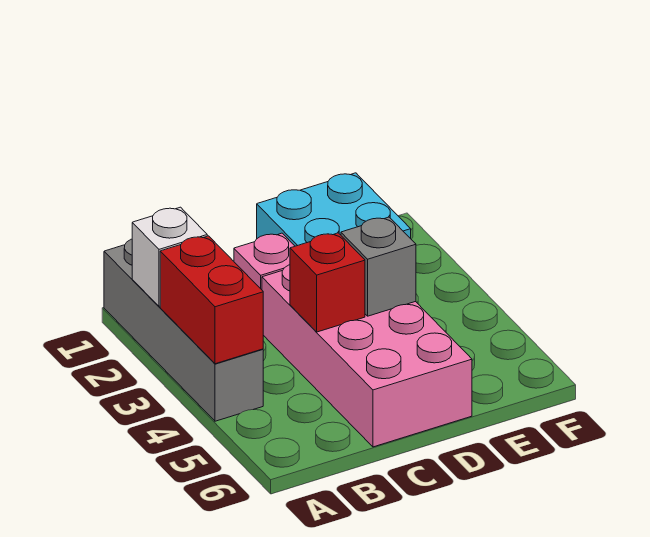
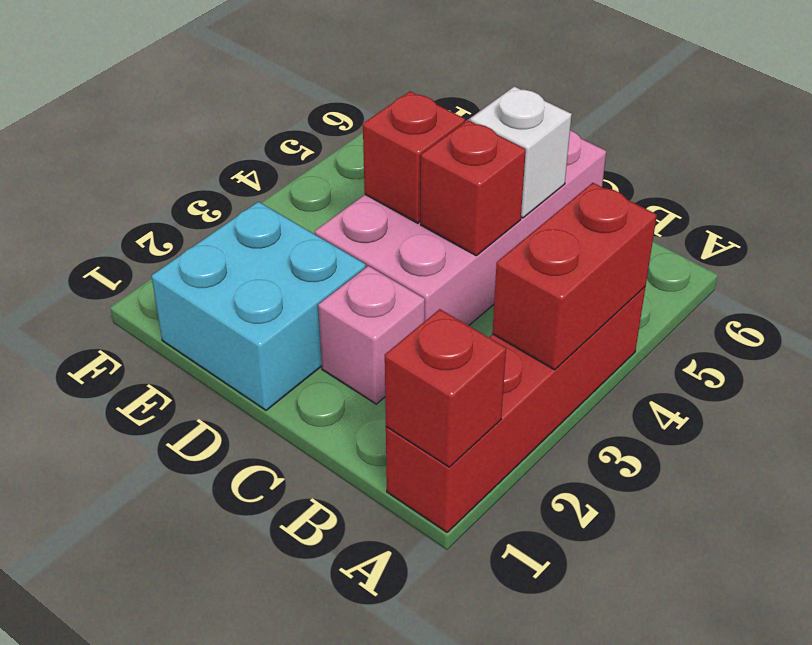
grey brick A1:A4 level 1 -> red brick A1:A4 level 1
none -> red brick A1 level 2
white brick A2 level 2 -> white brick C5 level 2
grey brick D4 level 2 -> red brick D4 level 2

